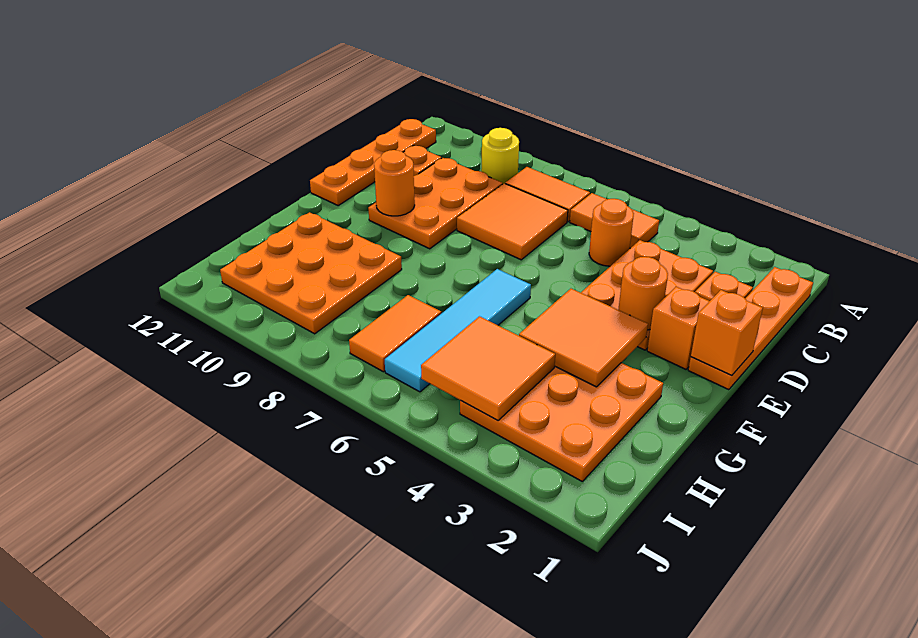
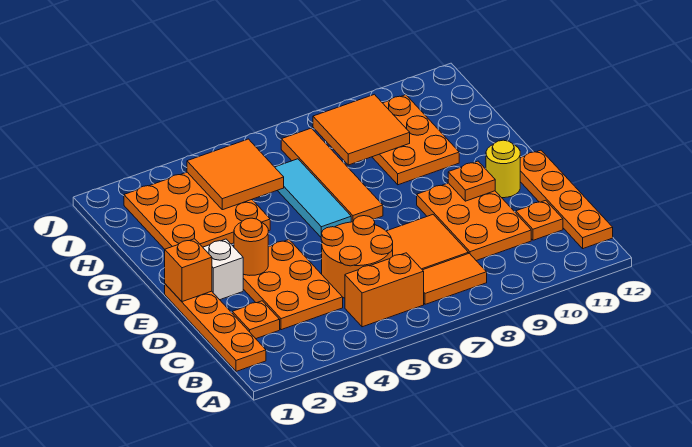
orange tile B5:B6 level 1 -> orange brick B5:B6 level 1
yellow round brick B9 level 1 -> yellow round brick E11 level 1
orange round brick C5 level 1 -> orange round brick C5:D6 level 1
orange brick E2 level 1 -> white brick E2 level 1
orange round brick E10 level 2 -> orange plate E10 level 2
orange tile F3:G4 level 2 -> orange tile H8:I9 level 2
cyan tile F6:I6 level 1 -> cyan tile F6:H6 level 1
orange plate G9:I11 level 1 -> orange plate G9:I10 level 1
orange tile H7:I7 level 1 -> orange tile F7:I7 level 1

